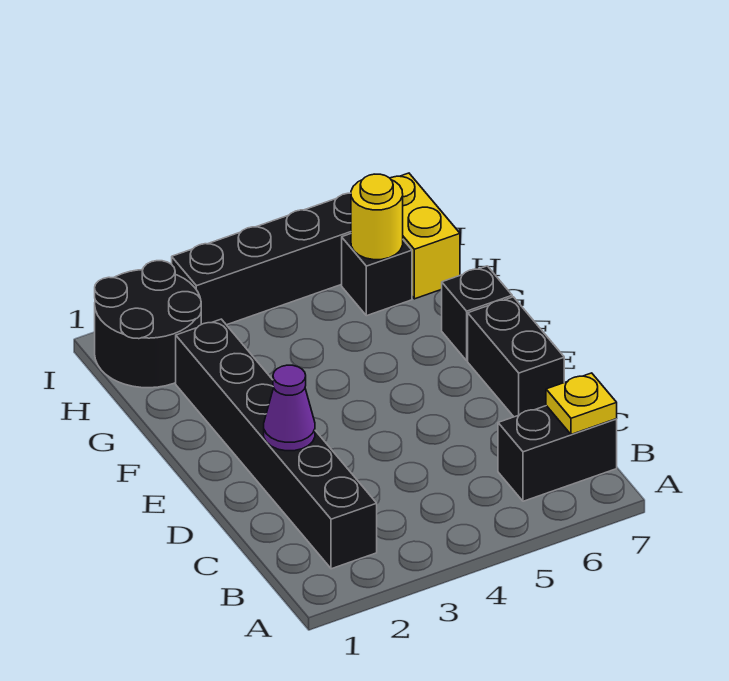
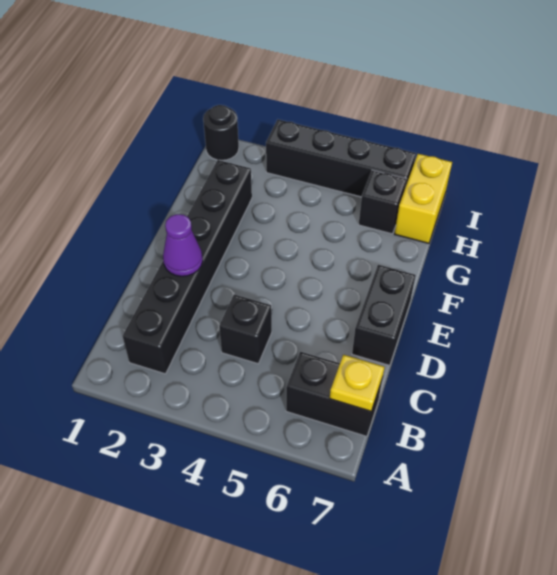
black brick F7 level 1 -> black brick C4 level 1
black round brick H1:I2 level 1 -> black round brick I1 level 1
yellow round brick H6 level 2 -> none

